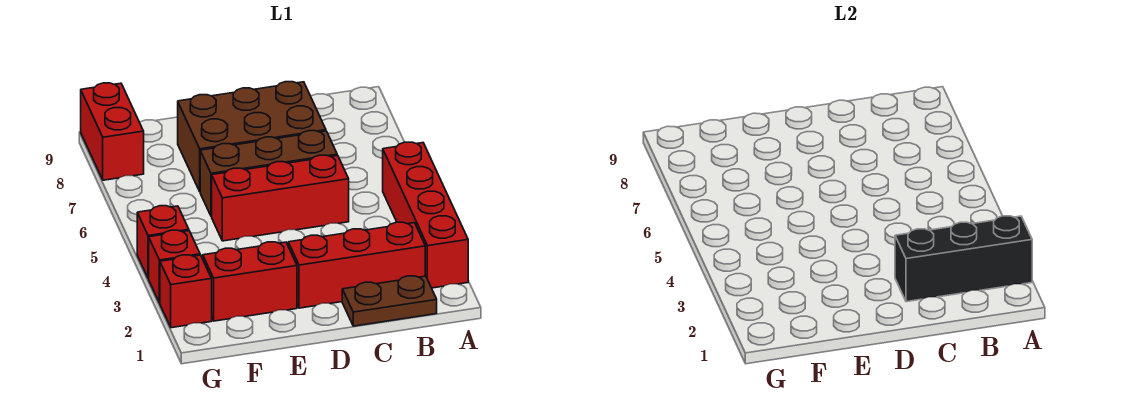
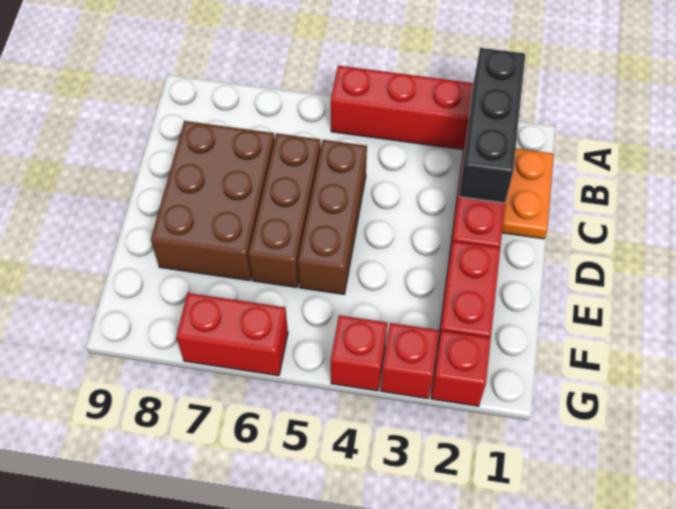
brown plate B1:C1 level 1 -> orange plate B1:C1 level 1
red brick C5:E5 level 1 -> brown brick C5:E5 level 1
red brick G8:G9 level 1 -> red brick G6:G7 level 1

